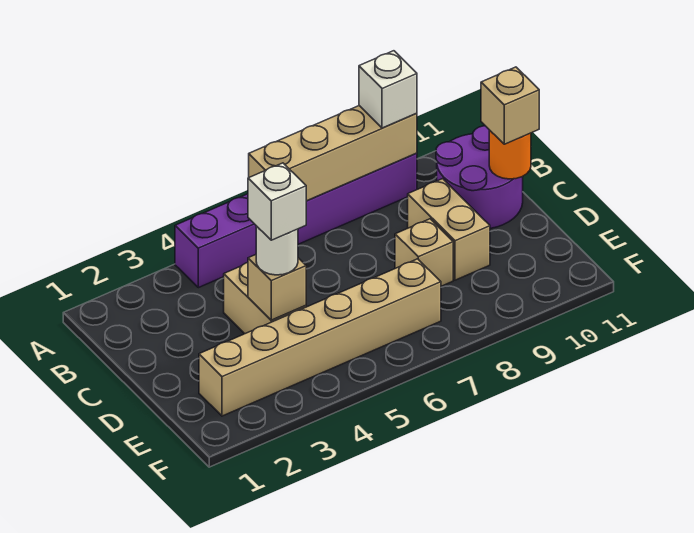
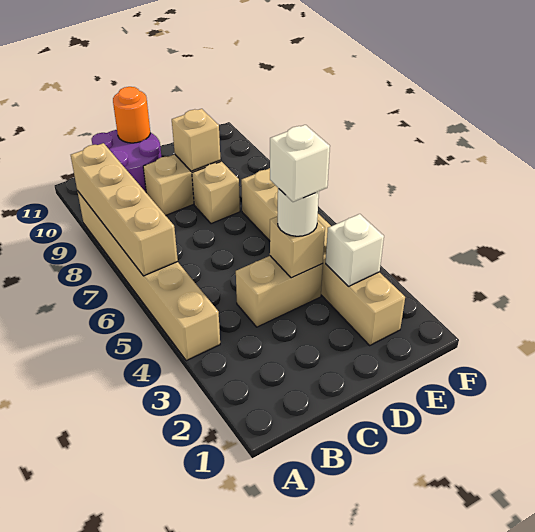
purple brick A4:A9 level 1 -> tan brick A4:A9 level 1
white brick A9 level 3 -> white brick E3 level 2
tan brick C11 level 3 -> tan brick D9 level 2

